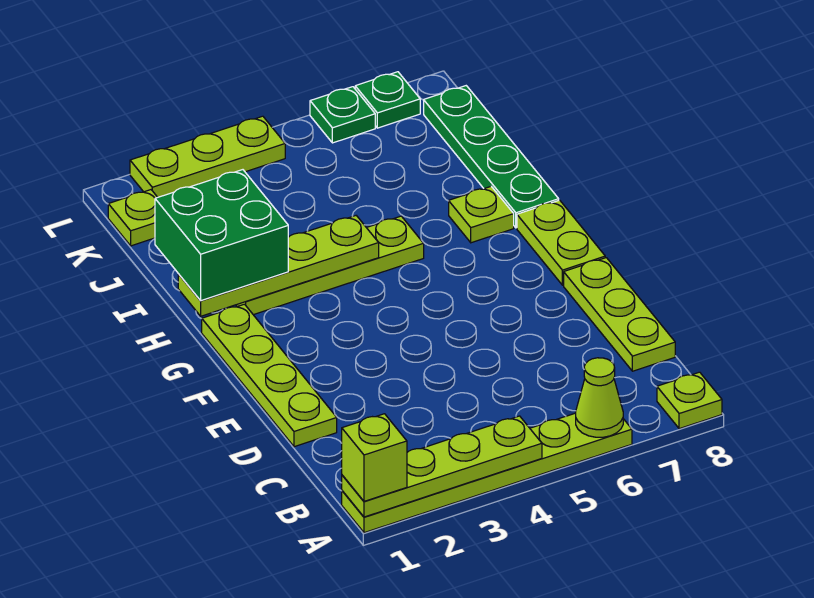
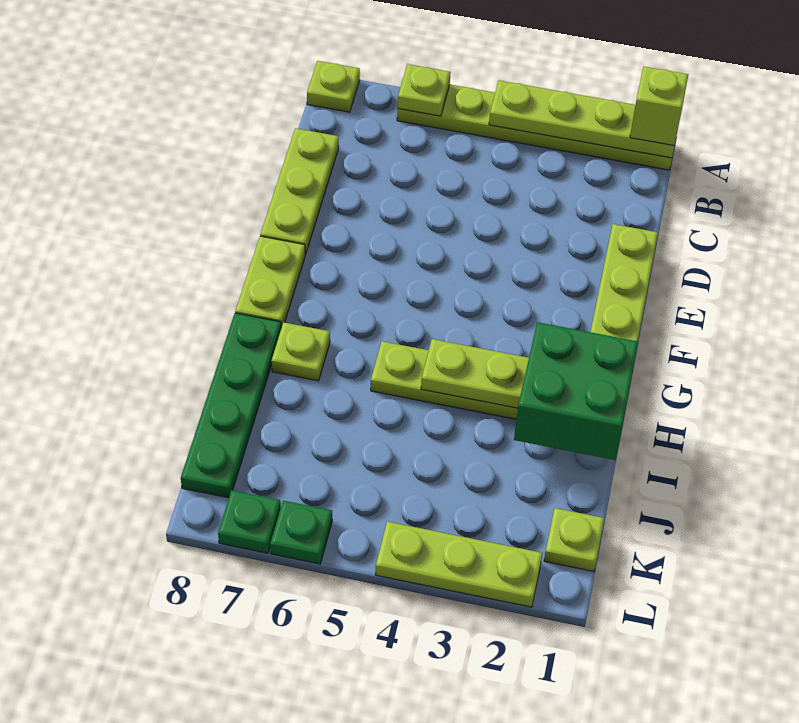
lime cone A6 level 2 -> lime plate A6 level 2

